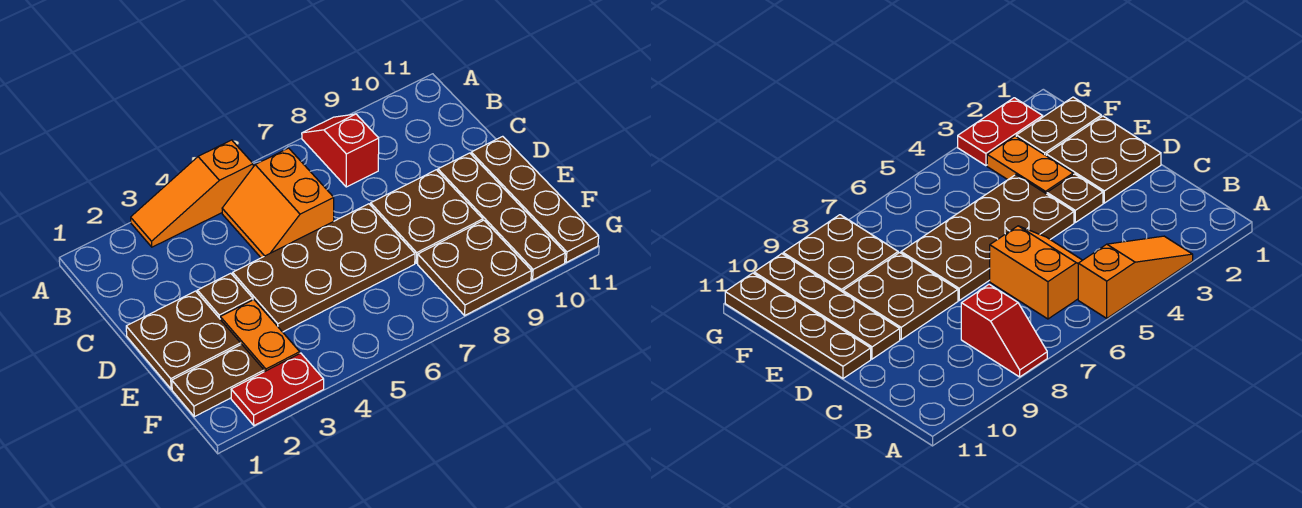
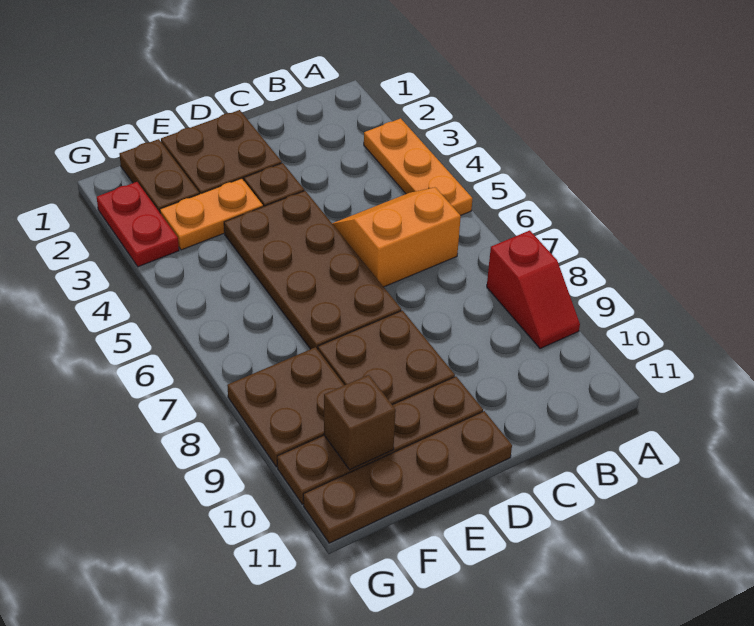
orange slope A3:A5 level 1 top 5 -> orange plate A3:A5 level 1
red slope A8:B8 level 1 top B -> red slope A8:A9 level 1 top 8
none -> brown brick F10 level 2

